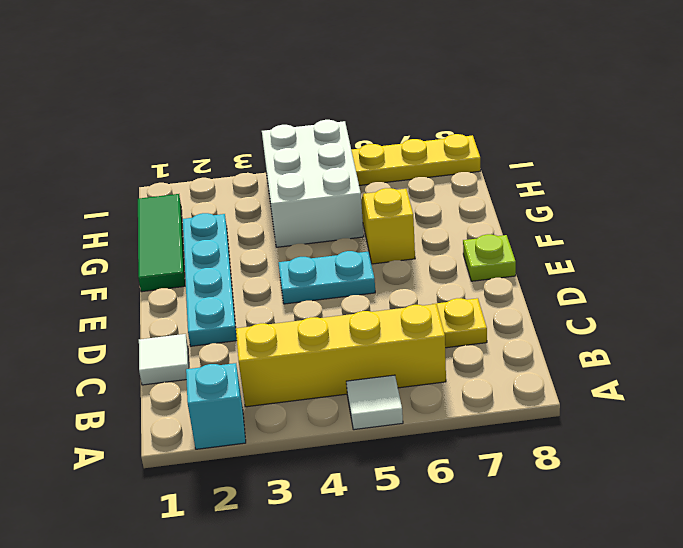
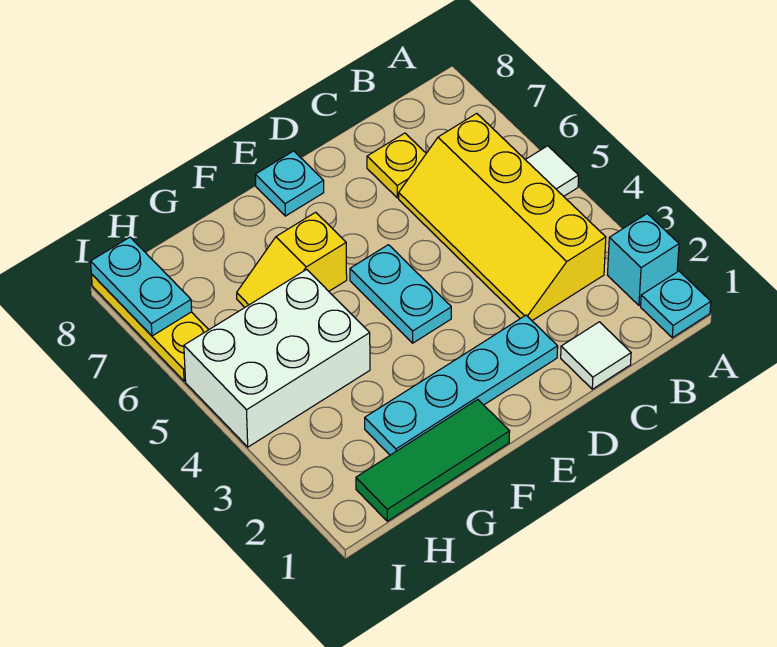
none -> cyan plate A1 level 1
lime plate E8 level 1 -> cyan plate E8 level 1
none -> cyan plate I7:I8 level 2

